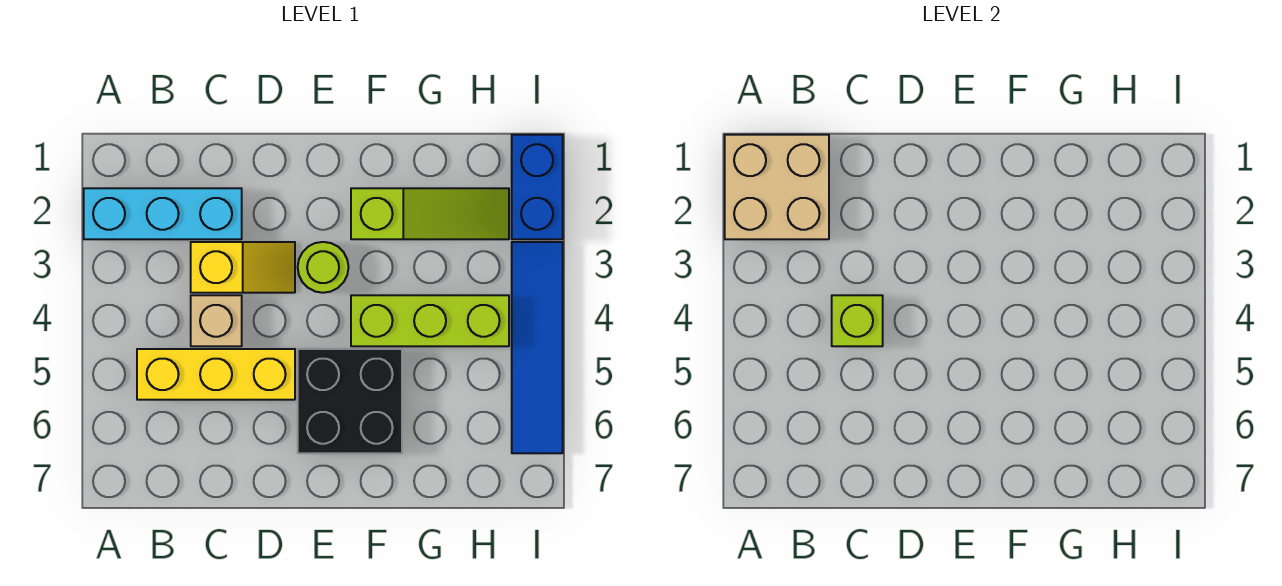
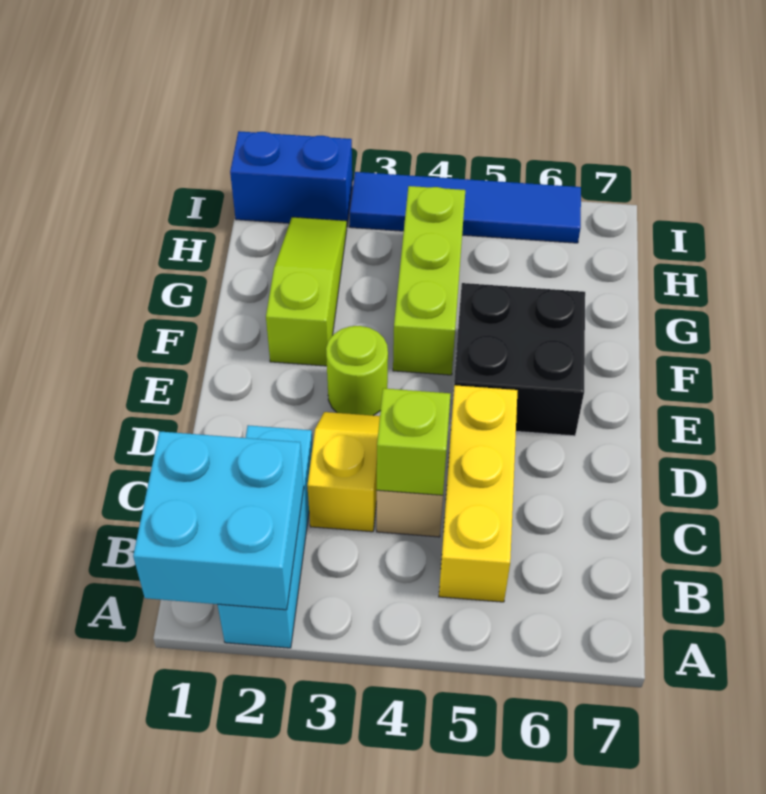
tan brick A1:B2 level 2 -> cyan brick A1:B2 level 2

